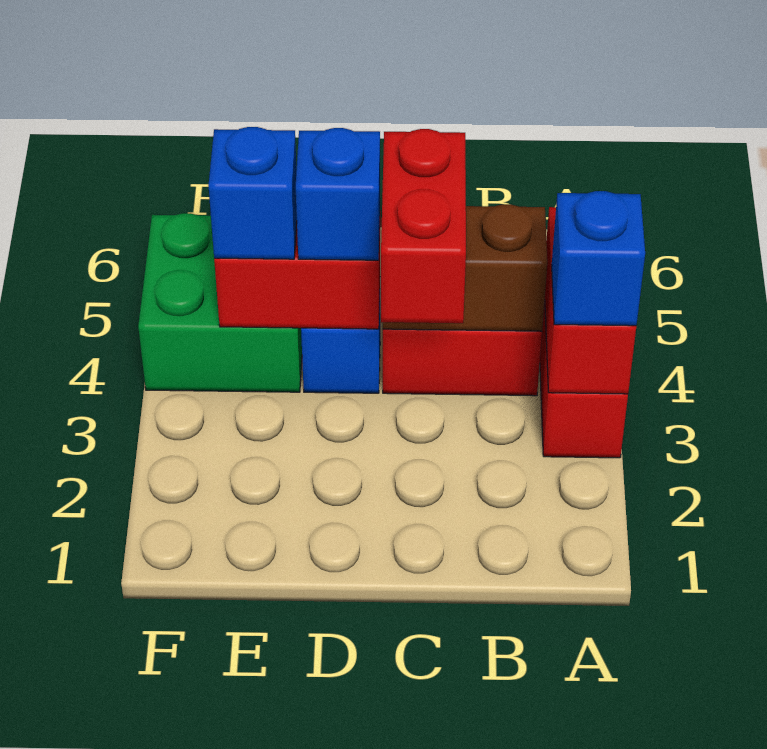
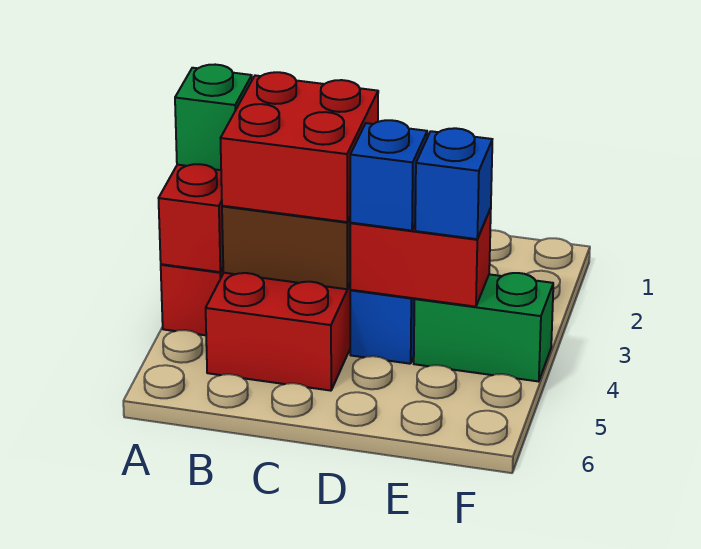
blue brick A3 level 3 -> green brick A3 level 3
red brick C3:C4 level 3 -> red brick B3:C4 level 3
green brick E4:F5 level 1 -> green brick E4:F4 level 1

